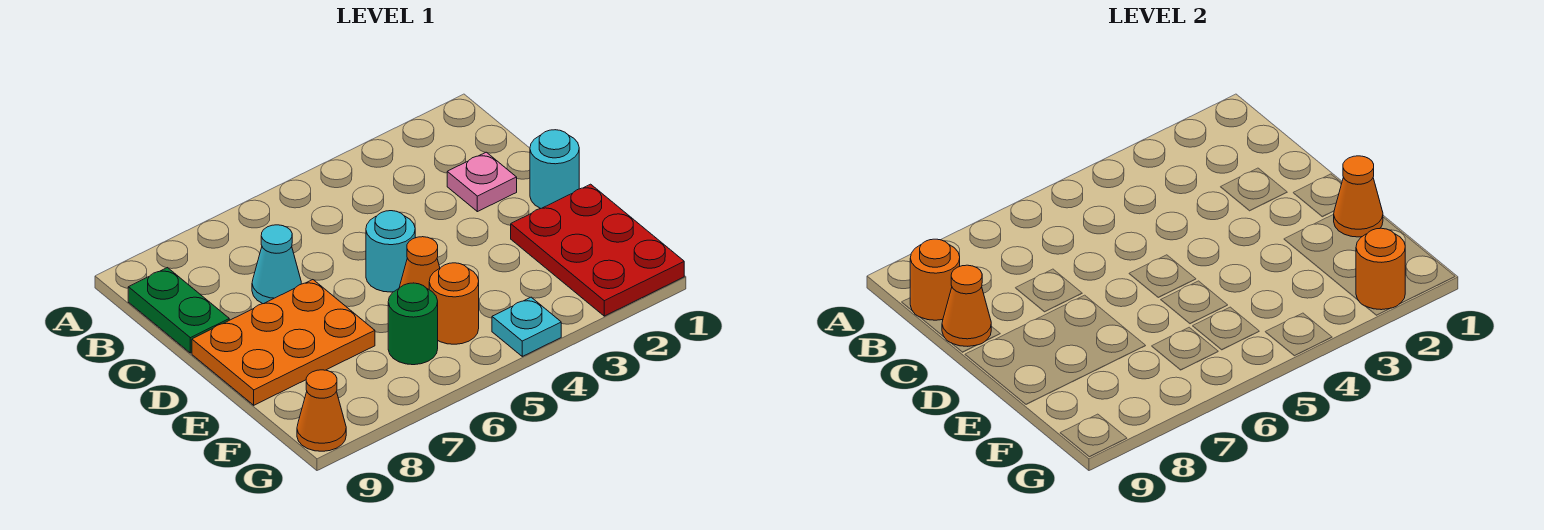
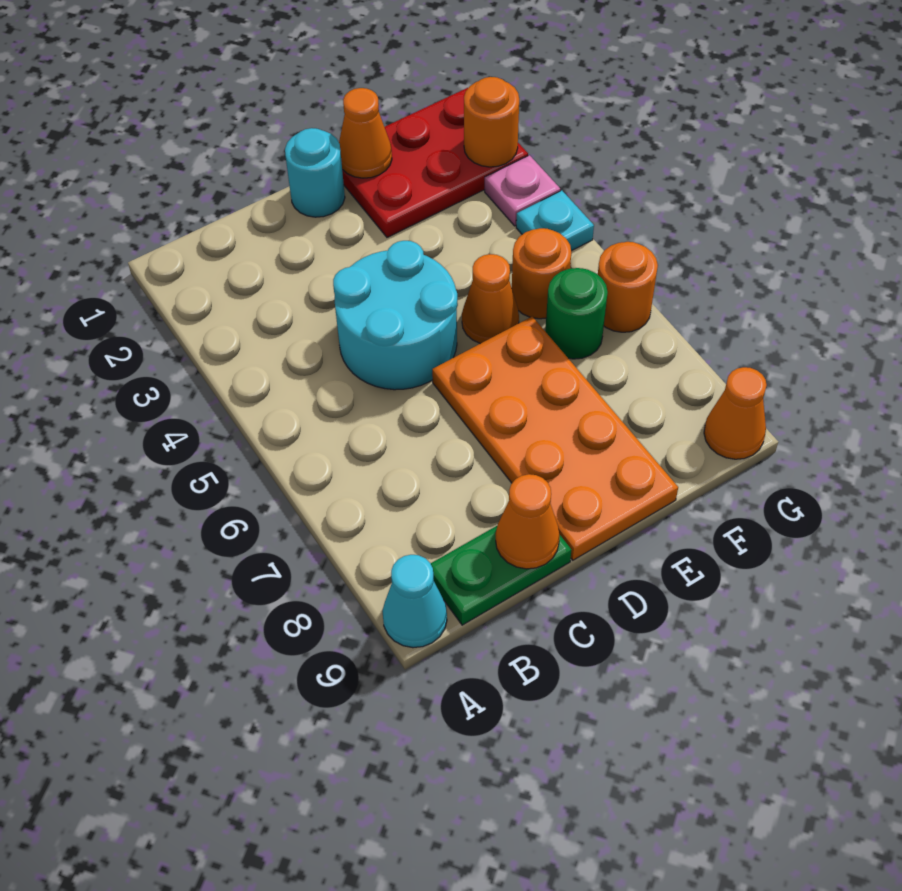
orange round brick B9 level 2 -> orange round brick G6 level 1
pink plate C2 level 1 -> pink plate G3 level 1
cyan cone C7 level 1 -> cyan cone A9 level 1
cyan round brick D5 level 1 -> cyan round brick C4:D5 level 1
orange plate D7:E9 level 1 -> orange plate D6:E9 level 1

